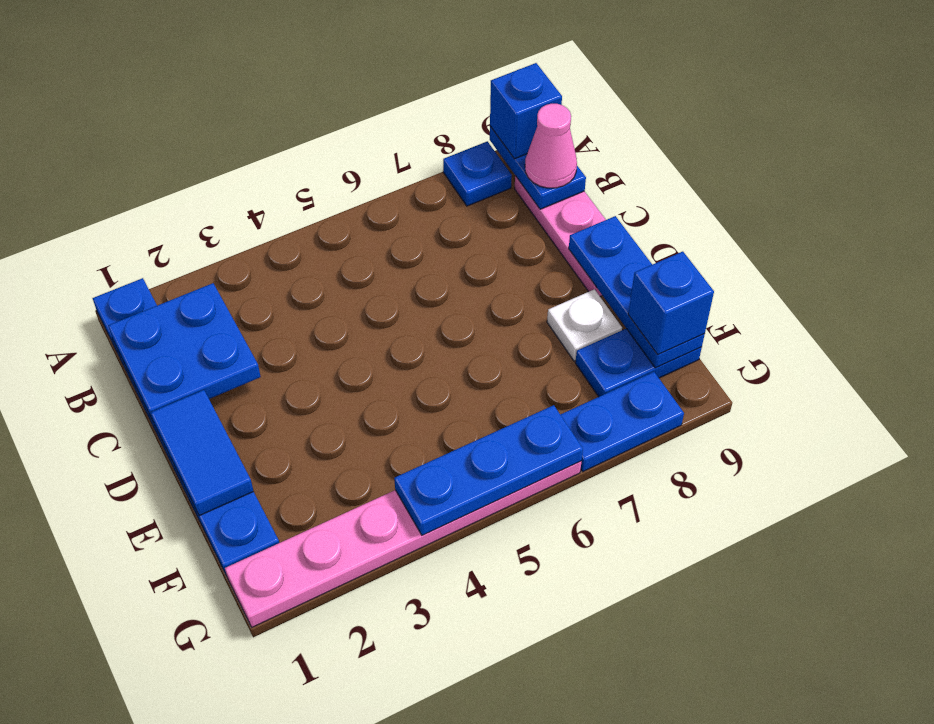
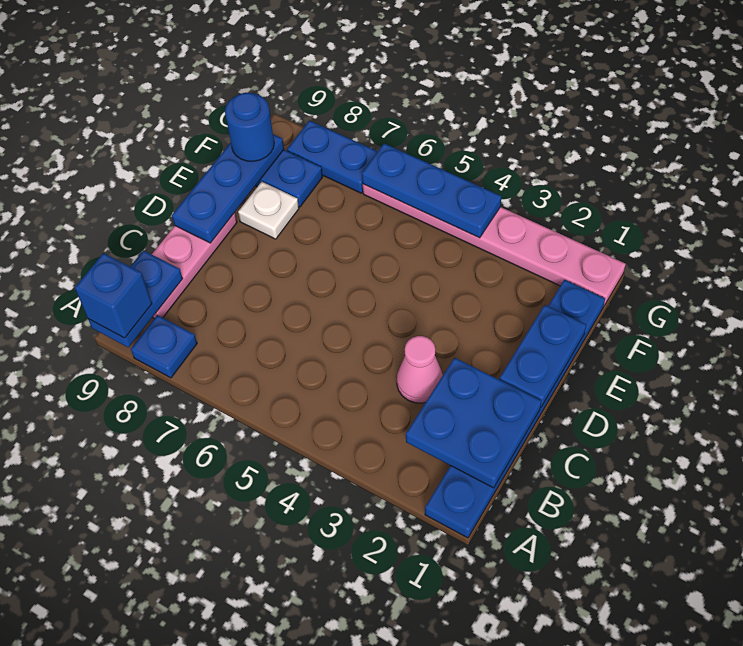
pink cone B9 level 3 -> pink cone C3 level 1
blue tile D1:E1 level 2 -> blue plate D1:E1 level 2
blue brick F9 level 3 -> blue round brick F9 level 3

